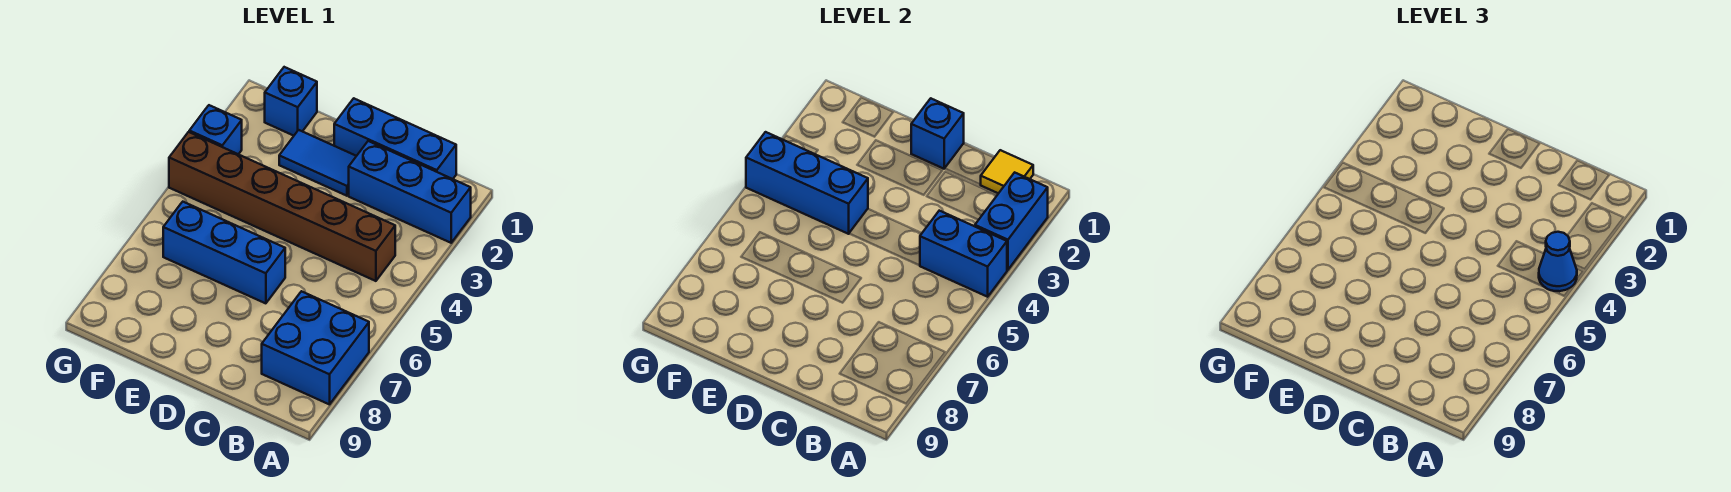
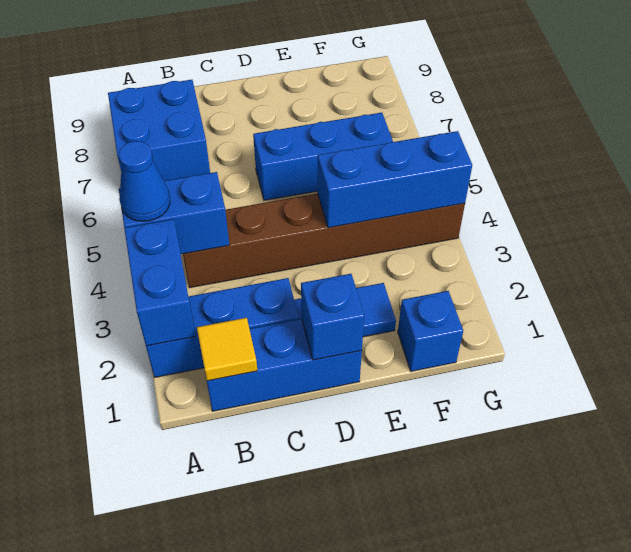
blue brick G3 level 1 -> none

